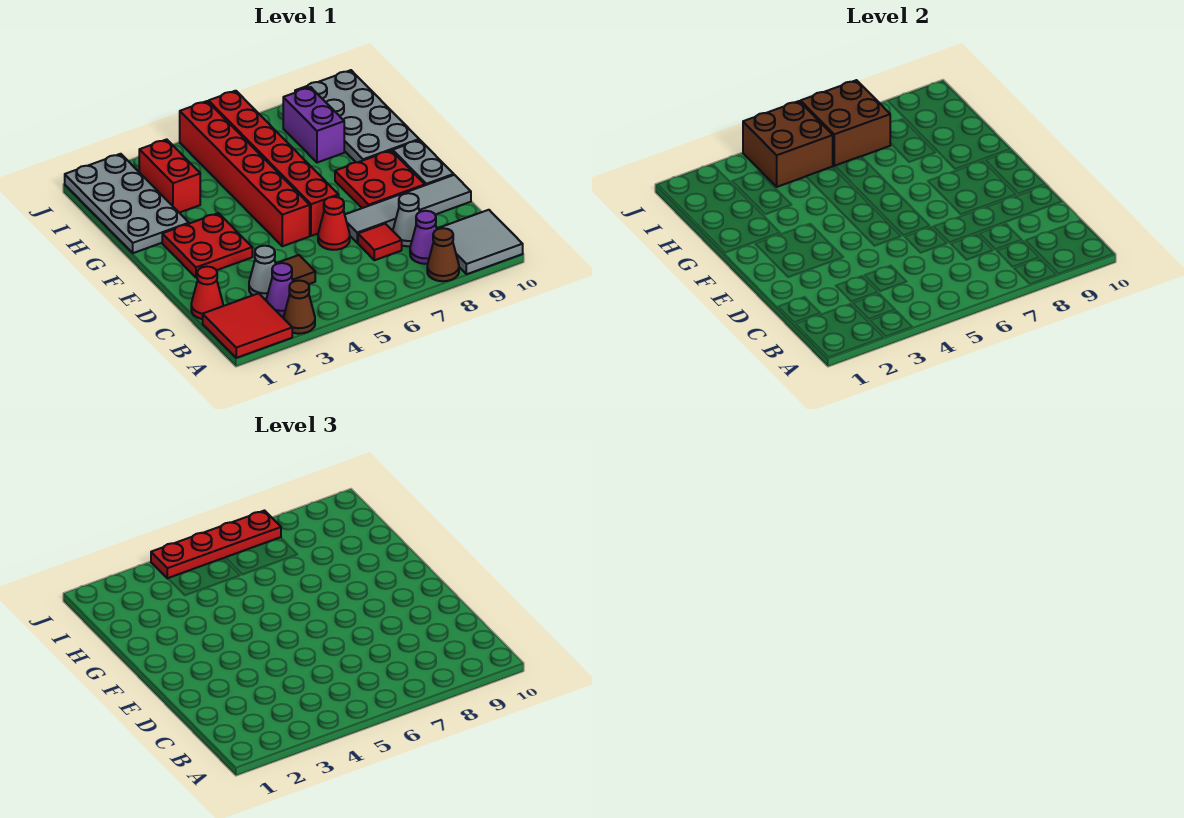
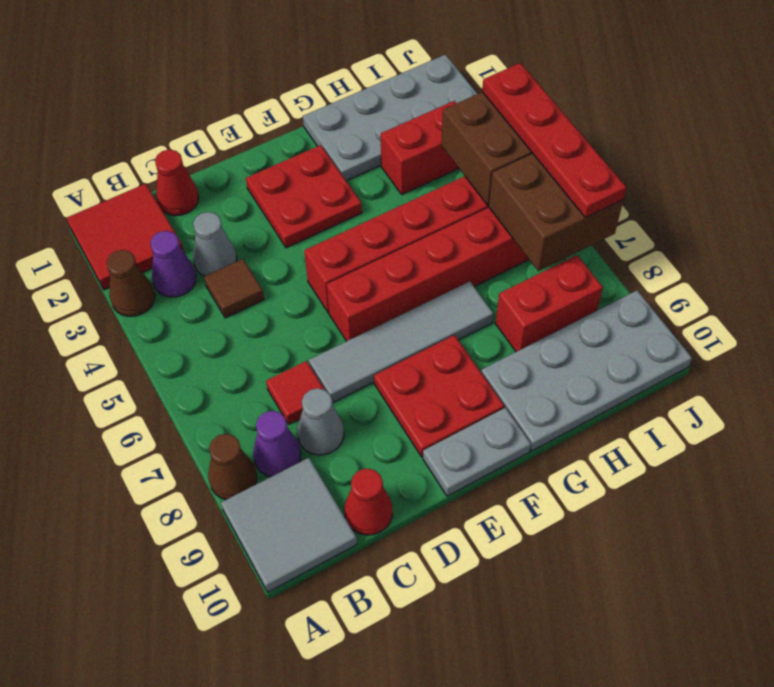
red cone D6 level 1 -> red cone C10 level 1
grey tile D7:D10 level 1 -> grey tile D7:G7 level 1
purple brick H8:I8 level 1 -> red brick H8:I8 level 1

